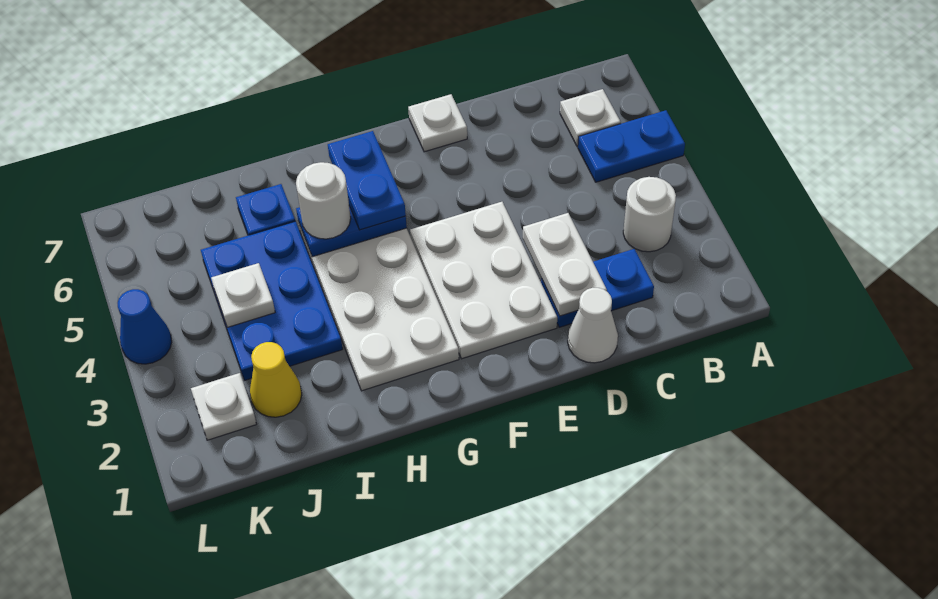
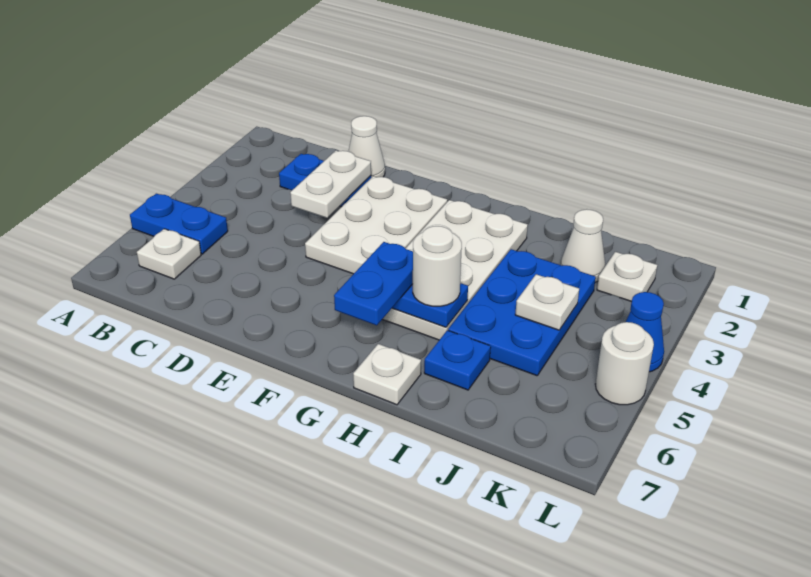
white round brick B3 level 1 -> white round brick L5 level 1
white plate E7 level 1 -> white plate H7 level 1
yellow cone J2 level 1 -> white cone J2 level 1

